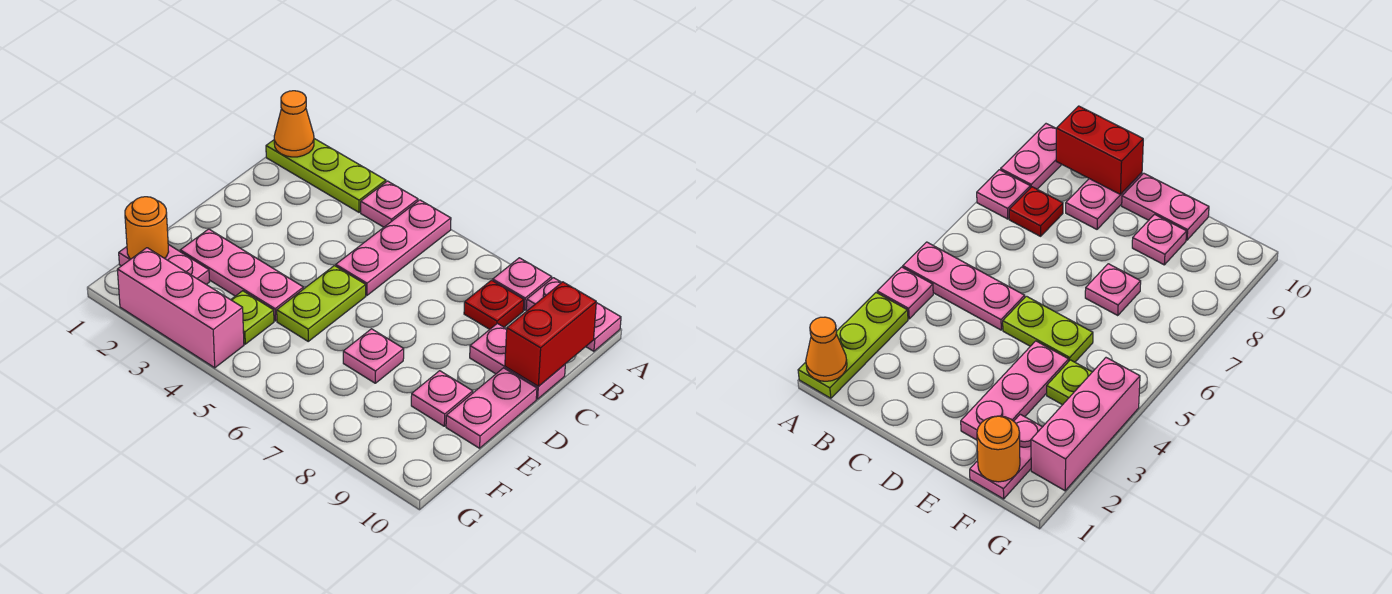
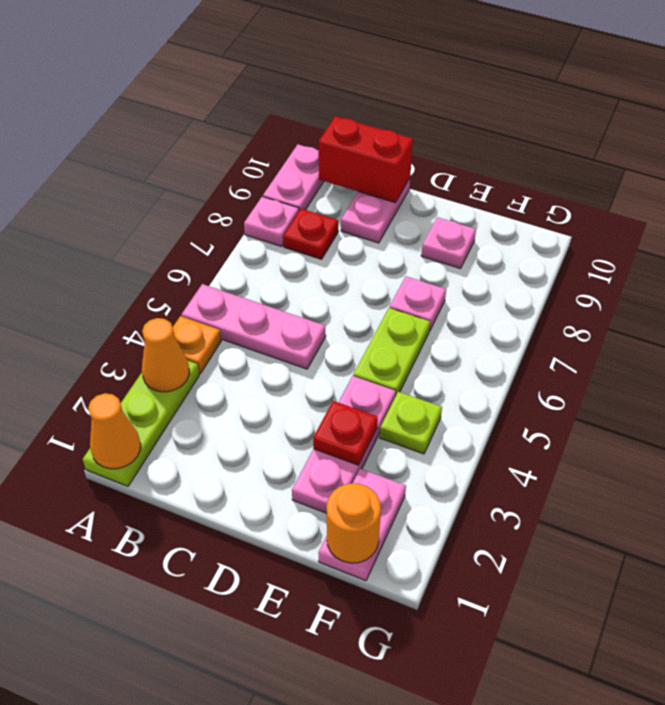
none -> orange cone A3 level 2
pink plate A4 level 1 -> orange plate A4 level 1
lime plate D5:E5 level 1 -> lime plate E5:E6 level 1
pink plate D10:E10 level 1 -> none
none -> red plate E3 level 2
pink brick G2:G4 level 1 -> none

